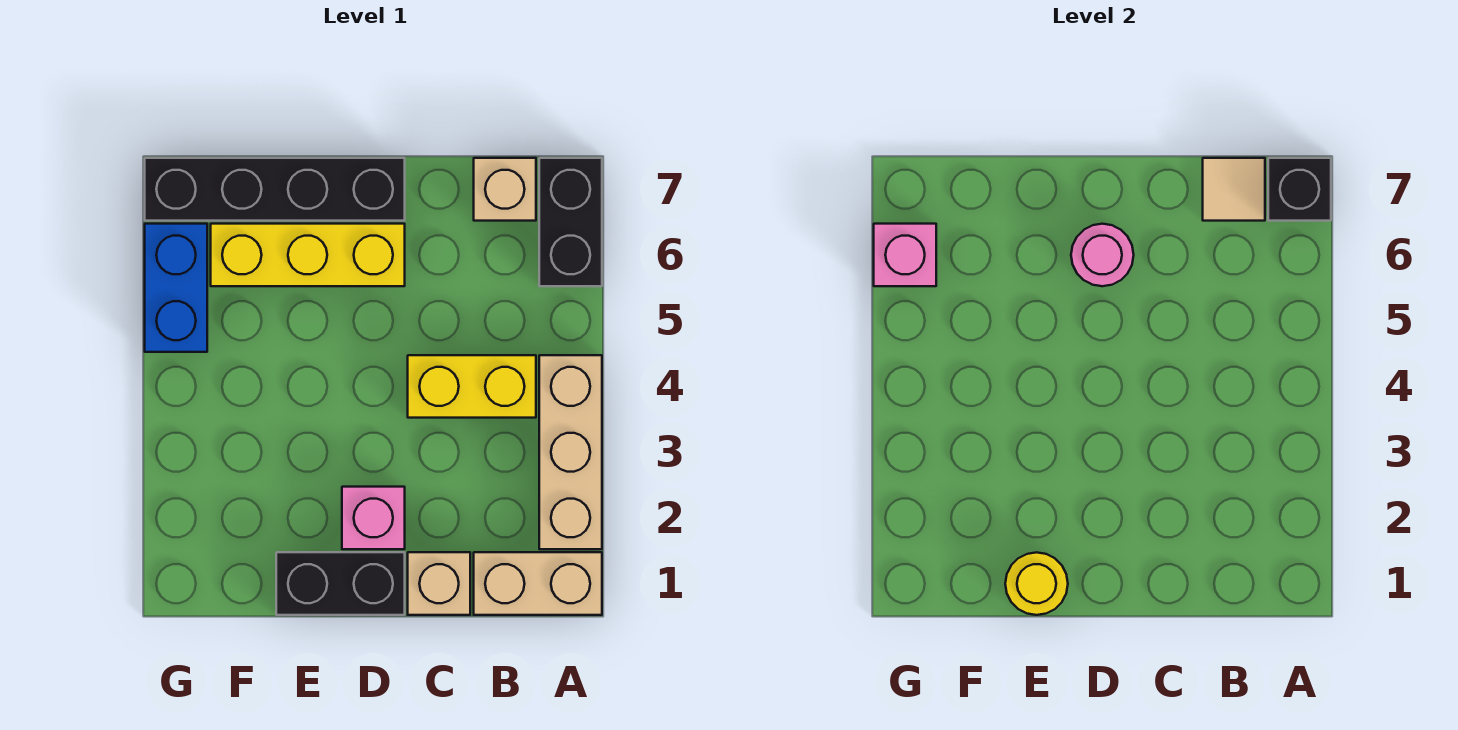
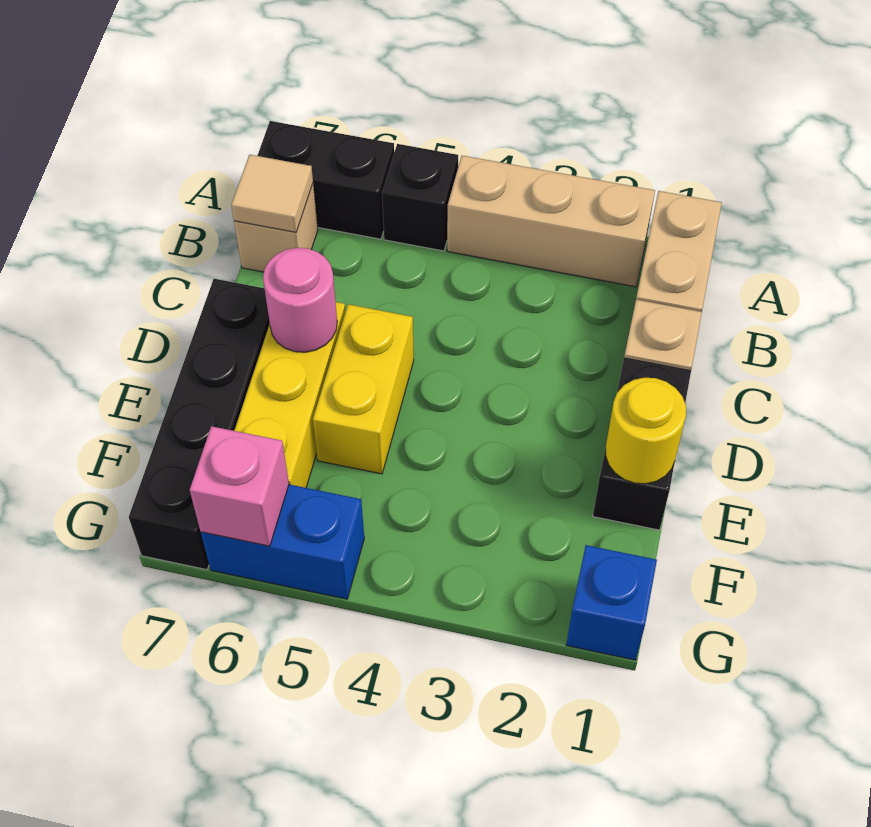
black brick A7 level 2 -> black brick A5 level 1
yellow brick B4:C4 level 1 -> yellow brick D5:E5 level 1
pink brick D2 level 1 -> none
none -> blue brick G1 level 1

